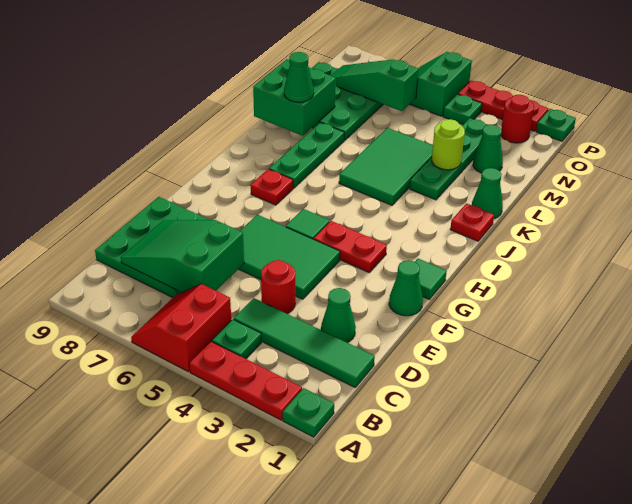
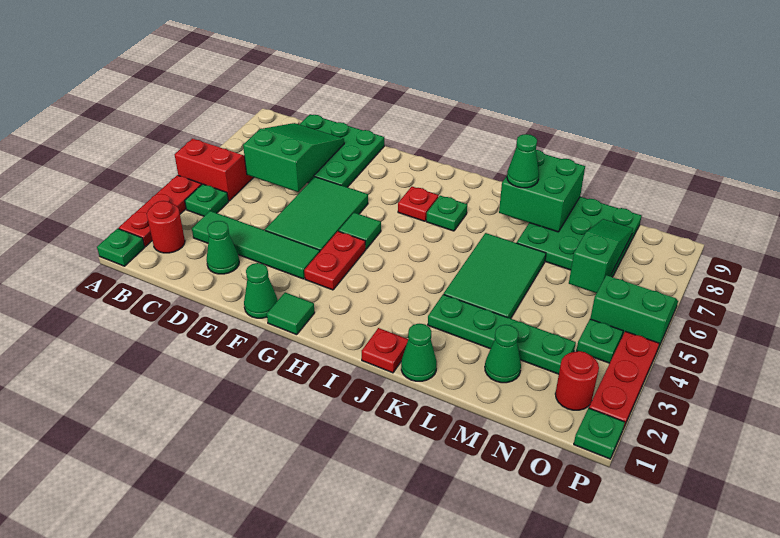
green tile C1:C4 level 1 -> green tile C3:F3 level 1
red round brick D4 level 1 -> red round brick B2 level 1
green plate I7:K7 level 1 -> green plate I7 level 1
green tile J4:L5 level 1 -> green tile K4:L6 level 1
lime round brick L3 level 2 -> none

